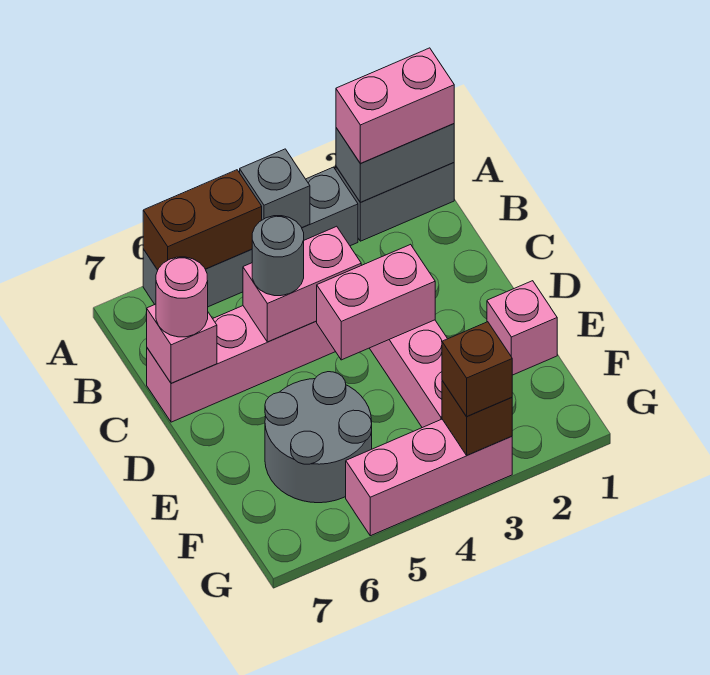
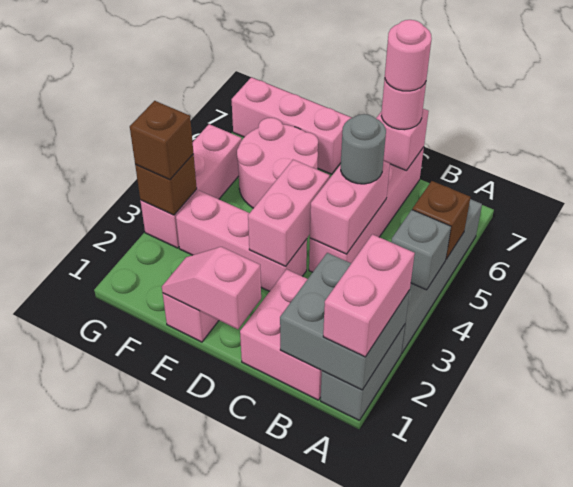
grey brick A1:A2 level 2 -> grey brick A1:B2 level 2
brown brick A5:A6 level 2 -> brown brick A5 level 2
none -> pink brick B1:C2 level 1
none -> pink round brick C7 level 4
none -> pink slope D1:E1 level 2 top D
grey round brick E5:F6 level 1 -> pink round brick E5:F6 level 1
none -> pink brick E7:G7 level 1

